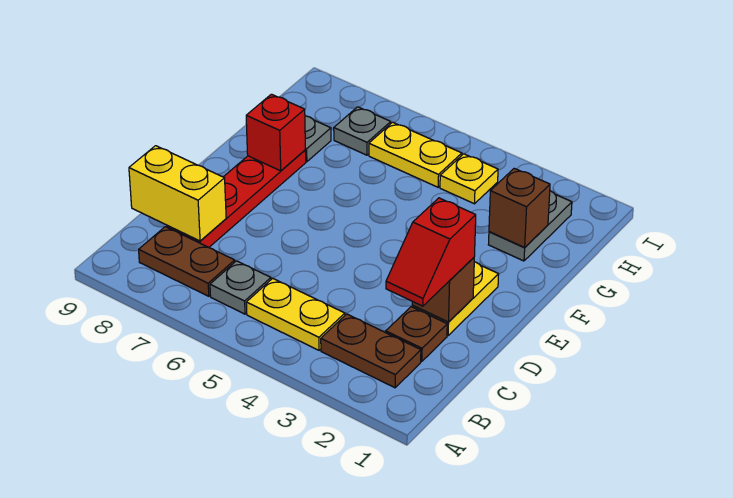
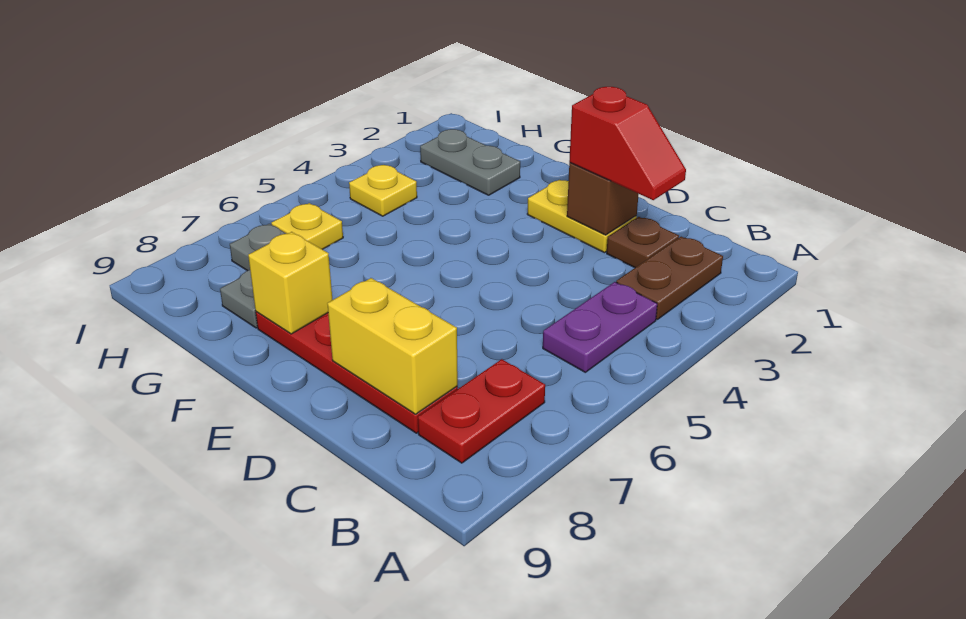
yellow plate B4:B5 level 1 -> purple plate B4:B5 level 1
grey plate B6 level 1 -> none
brown plate B7:B8 level 1 -> red plate B7:B8 level 1
yellow brick C8:C9 level 2 -> yellow brick C8:D8 level 2
red brick F8 level 2 -> yellow brick F8 level 2
brown brick G2 level 2 -> none
yellow plate H5:H6 level 1 -> yellow plate H6 level 1

